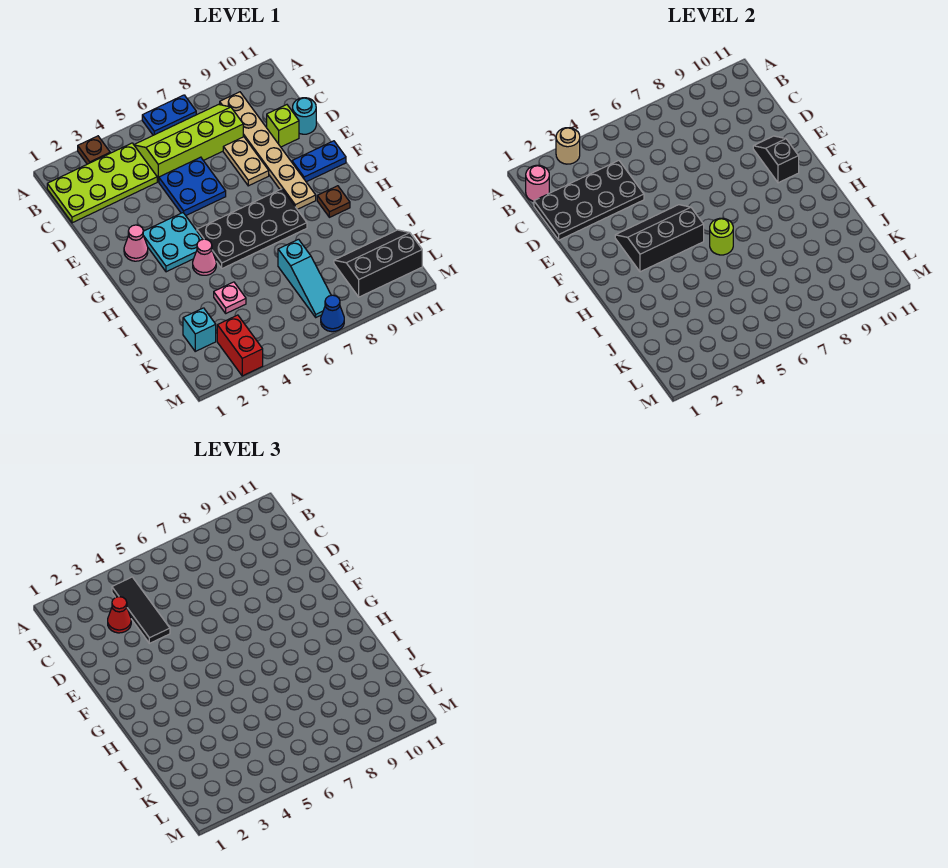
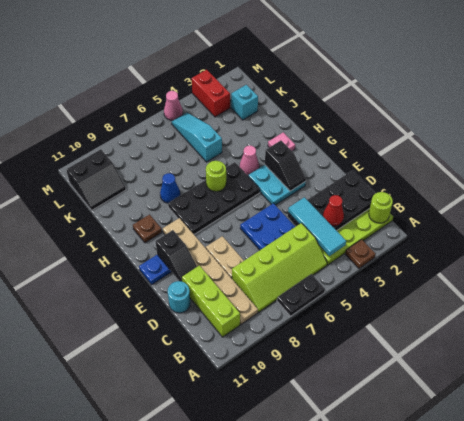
tan round brick A3 level 2 -> none
blue plate A6:A7 level 1 -> black plate A6:A7 level 1
pink round brick B1 level 2 -> lime round brick B1 level 2
black tile B4:D4 level 3 -> cyan tile B4:D4 level 3
lime brick D10 level 1 -> lime brick B10:D10 level 1
pink cone F2 level 1 -> pink cone M5 level 1
black slope F3:G5 level 2 top G -> black slope F3:G3 level 2 top G
pink plate J4 level 1 -> pink plate H2 level 1
cyan slope J7:L7 level 1 top J -> cyan slope J5:L5 level 1 top J
black slope K9:L11 level 1 top L -> black slope K10:L11 level 1 top L
blue cone M7 level 1 -> blue cone I8 level 1

